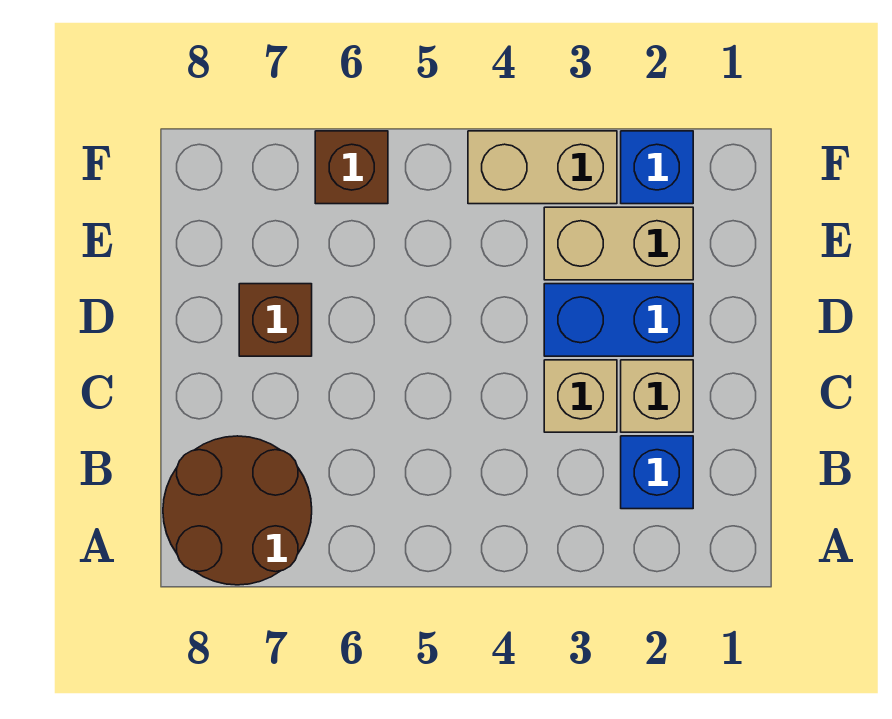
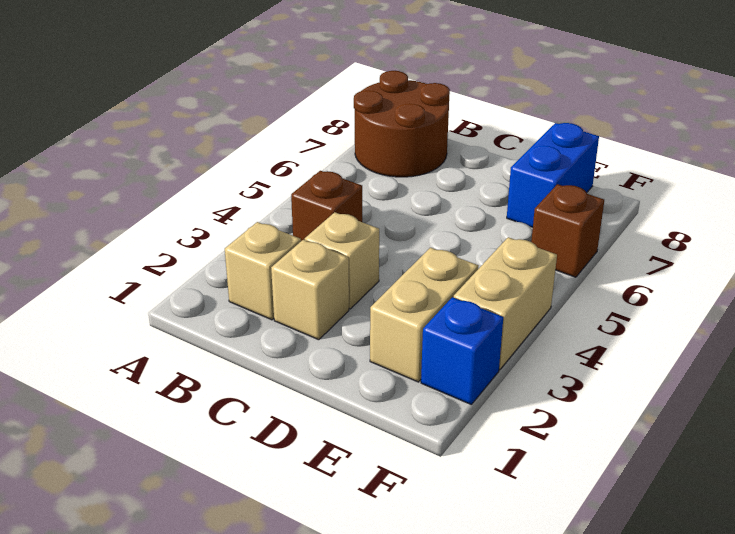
blue brick B2 level 1 -> tan brick B2 level 1
blue brick D2:D3 level 1 -> blue brick E7:E8 level 1
brown brick D7 level 1 -> brown brick B4 level 1

